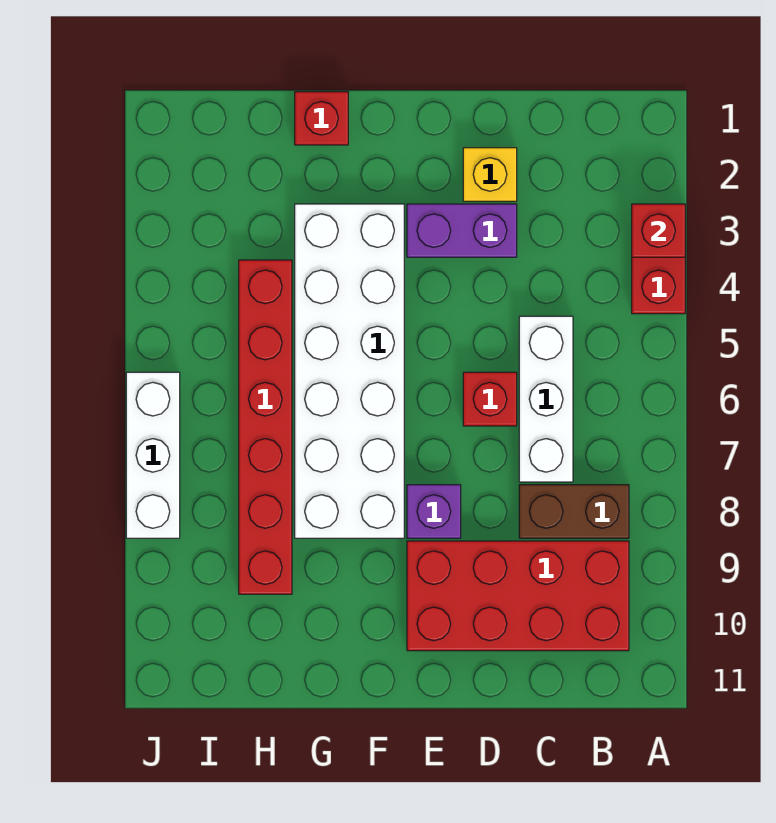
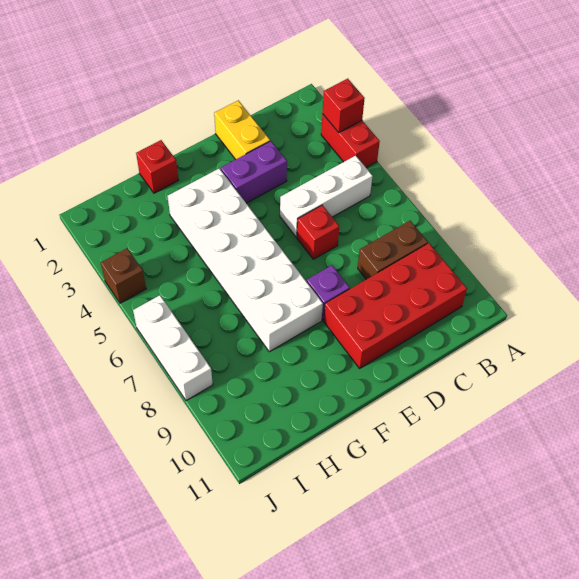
white brick C5:C7 level 1 -> white brick B5:D5 level 1
yellow brick D2 level 1 -> yellow brick D1:D2 level 1
red brick H4:H9 level 1 -> none
none -> brown brick J4 level 1

